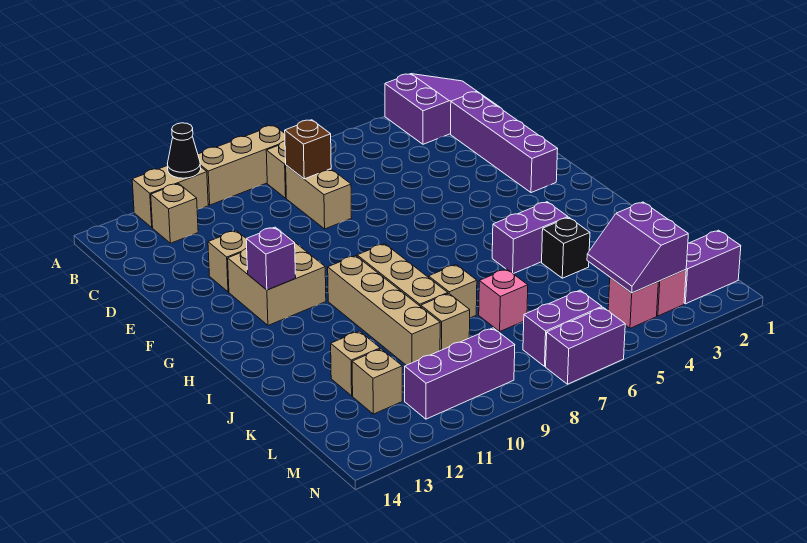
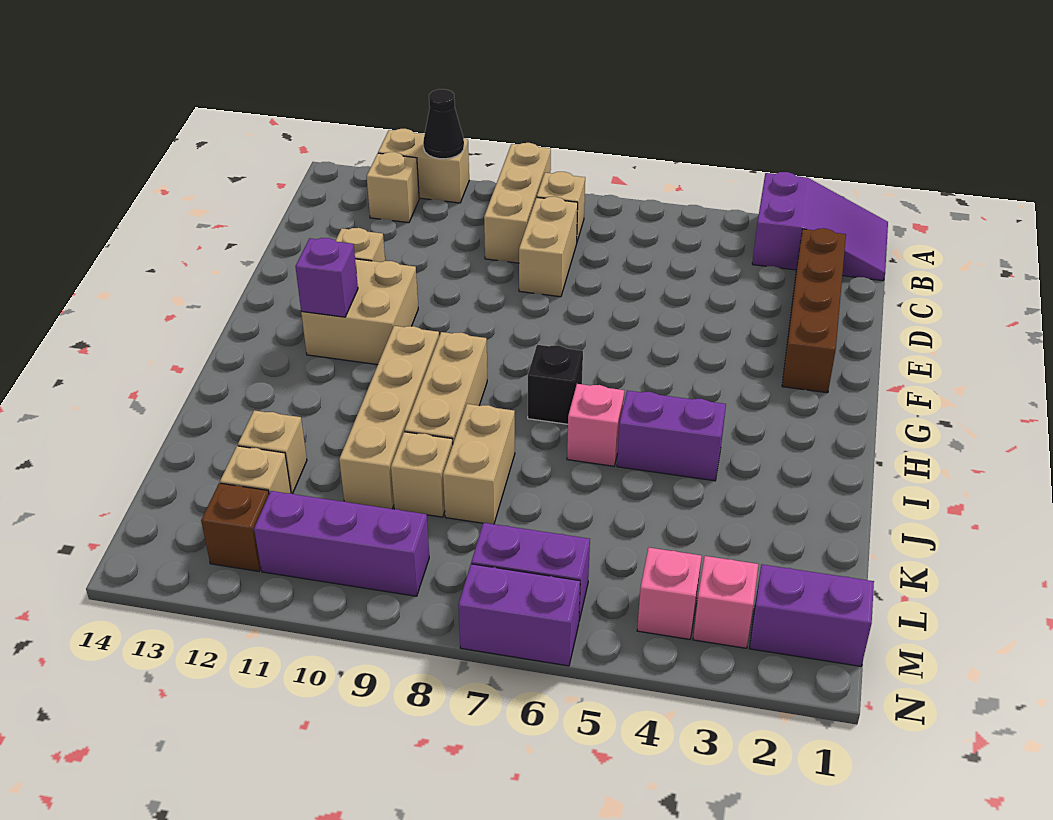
tan brick A8:A10 level 1 -> tan brick A9:C9 level 1
purple brick C2:F2 level 1 -> brown brick C2:F2 level 1
brown brick C8 level 2 -> brown brick M12 level 1
black brick J4 level 1 -> black brick H7 level 1
tan brick J8 level 1 -> tan brick J8:K8 level 1
pink brick K7 level 1 -> pink brick I6 level 1
purple slope L3:M4 level 2 top 3 -> none

